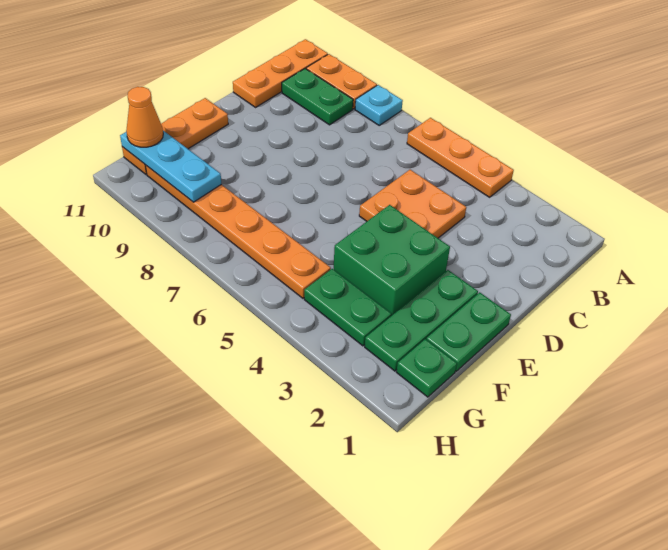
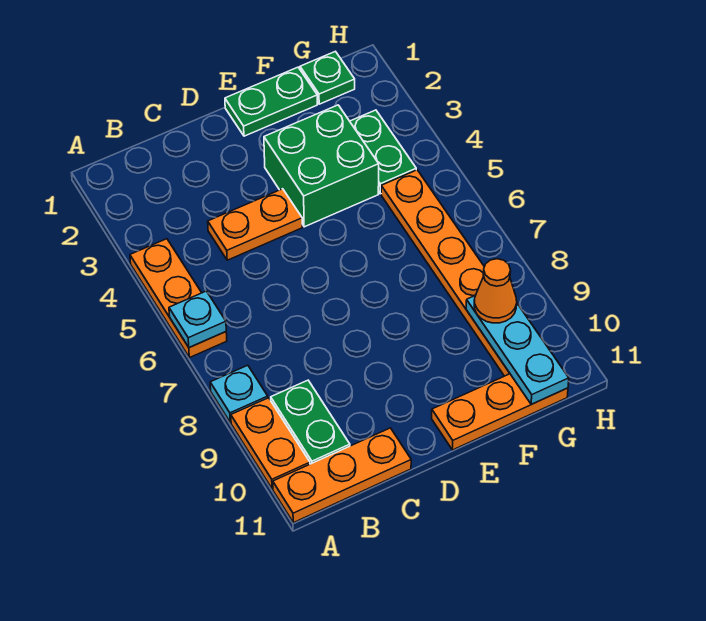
none -> cyan plate A6 level 2
orange plate C4:D5 level 1 -> orange plate C4:D4 level 1
green plate E2:G2 level 1 -> none
orange cone G11 level 3 -> orange cone G9 level 3

